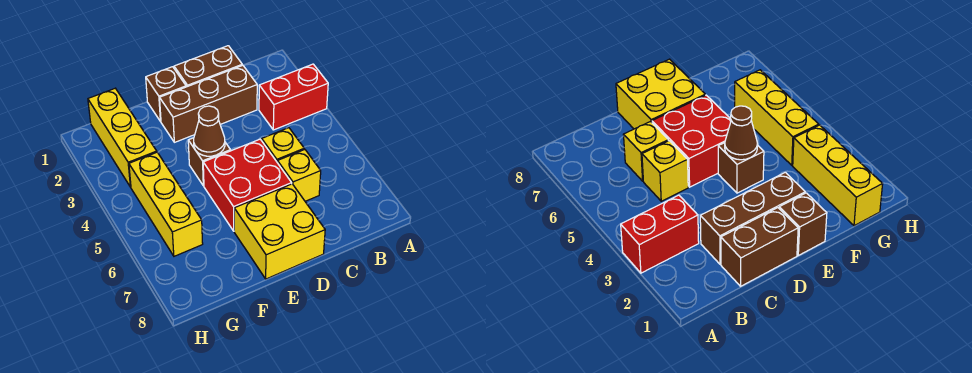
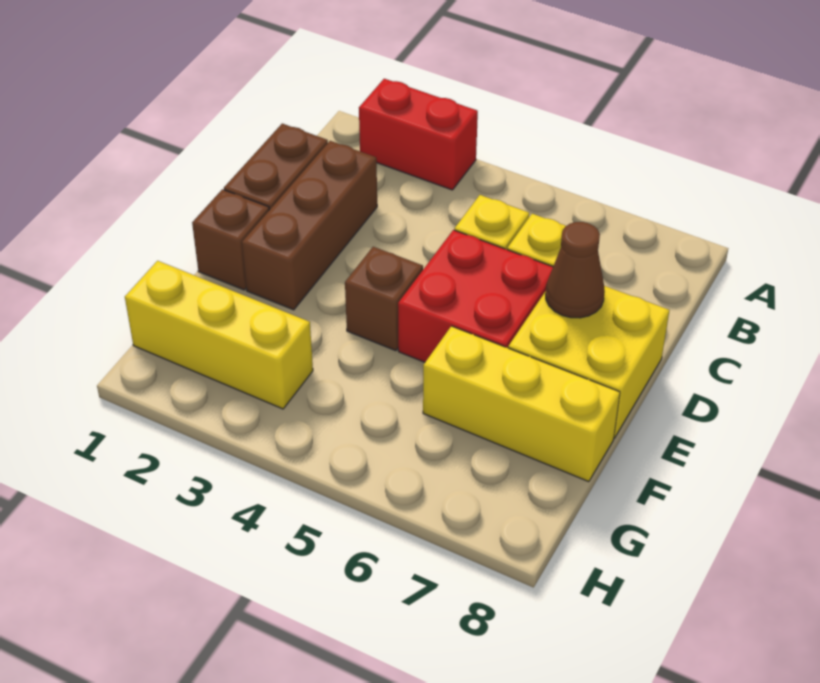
red brick A3:B3 level 1 -> red brick A2:A3 level 1
brown cone E4 level 2 -> brown cone D7 level 2
yellow brick G4:G6 level 1 -> yellow brick F6:F8 level 1

